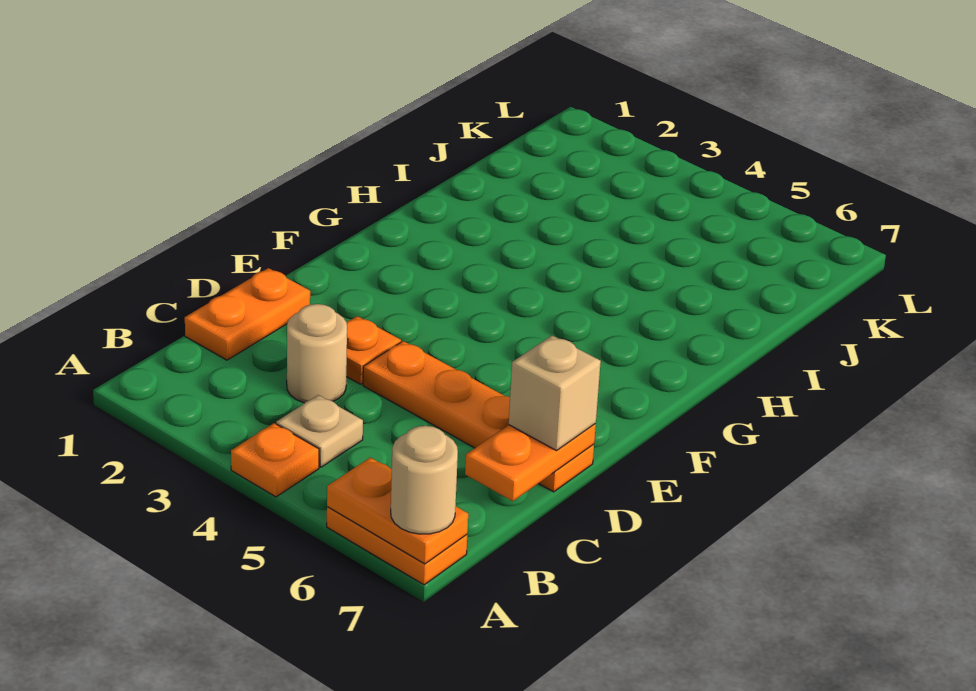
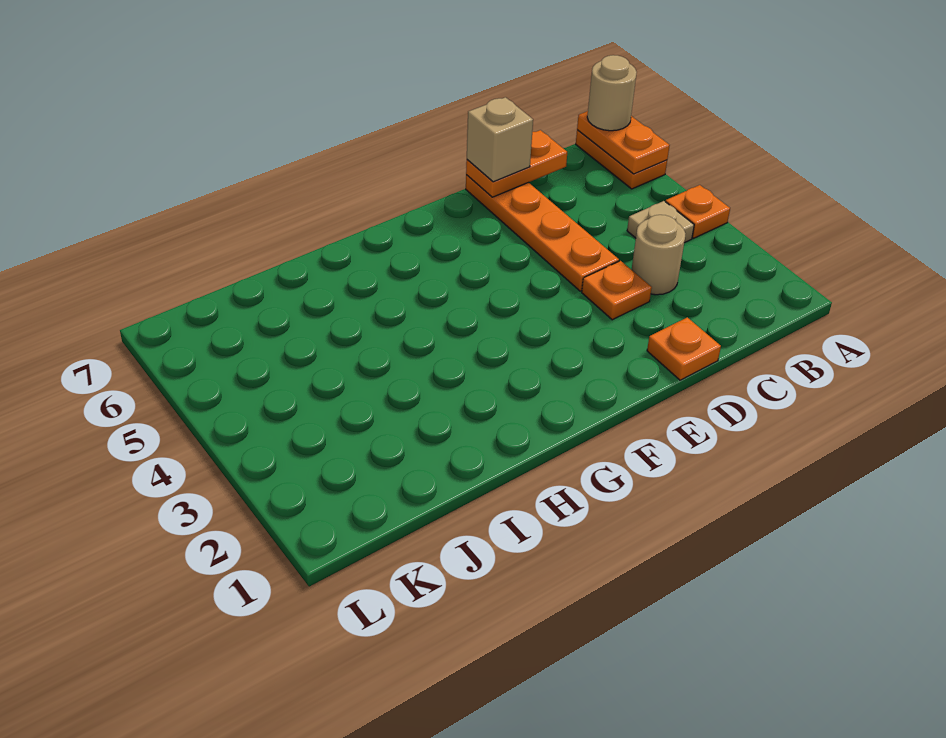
orange plate C1:D1 level 1 -> orange plate D1 level 1

